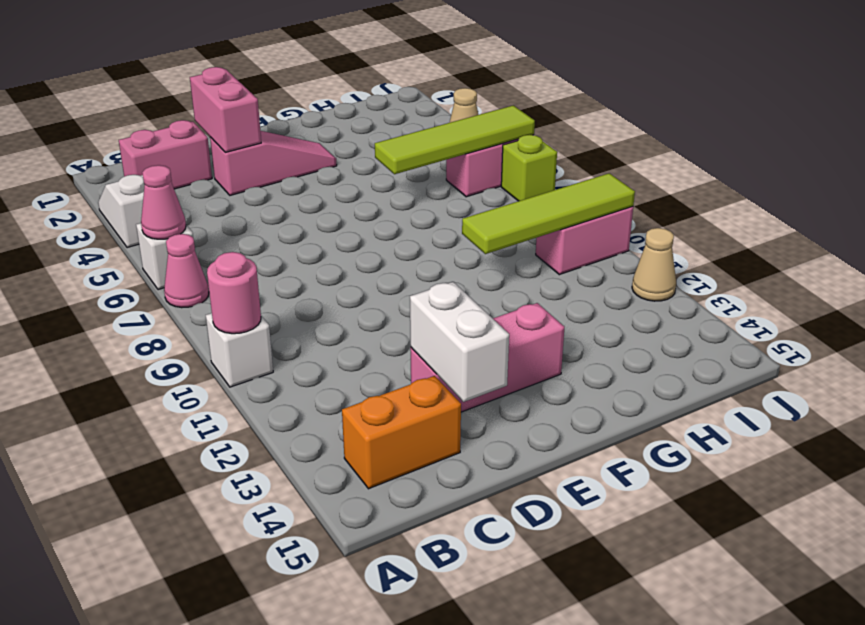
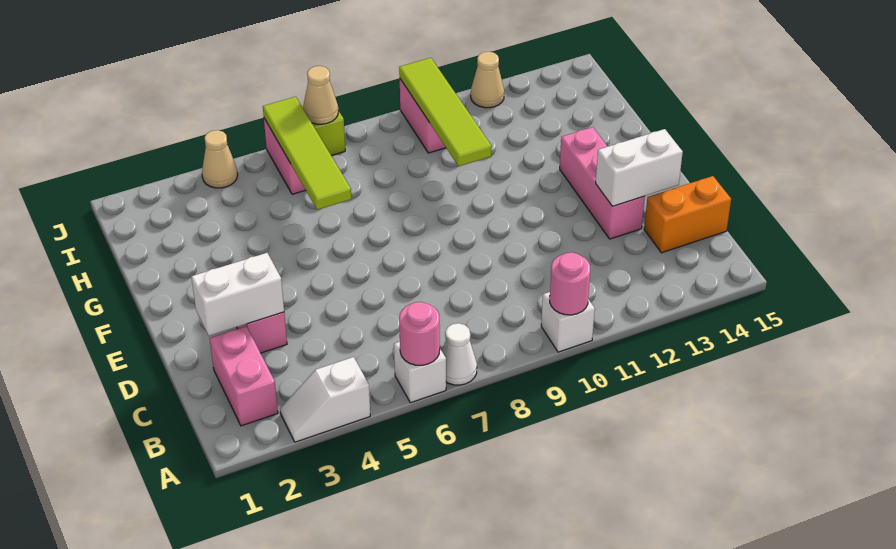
pink cone A6 level 2 -> pink round brick A6 level 2
pink cone A7 level 1 -> white cone A7 level 1
orange brick B14:C14 level 1 -> orange brick C14:C15 level 1
pink brick D2:D3 level 2 -> white brick D2:D3 level 2
none -> tan cone J7 level 2

